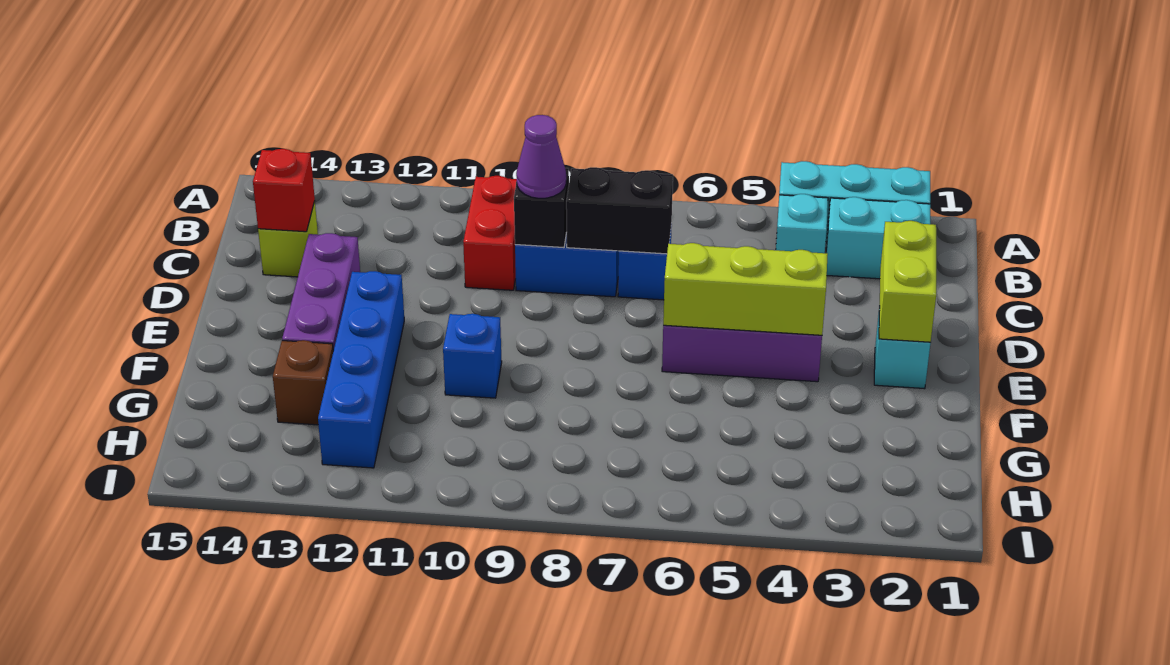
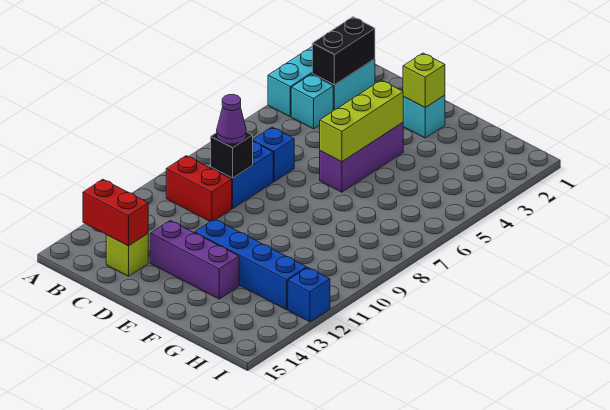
black brick C7:C8 level 2 -> black brick B2:B3 level 2
red brick C14 level 2 -> red brick B14:C14 level 2
lime brick D2:E2 level 2 -> lime brick E2 level 2
blue brick F10 level 1 -> blue brick I12 level 1
brown brick G13 level 1 -> none

